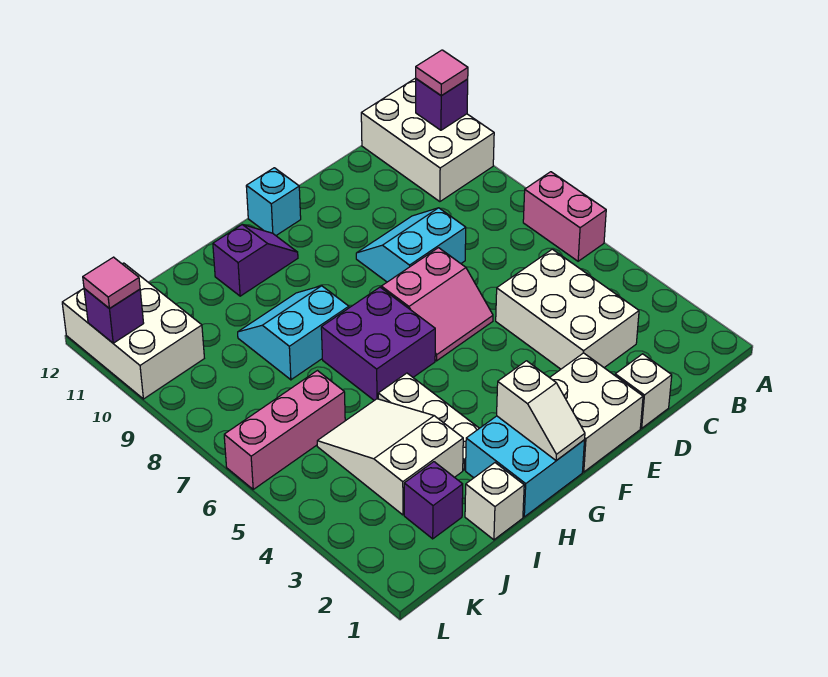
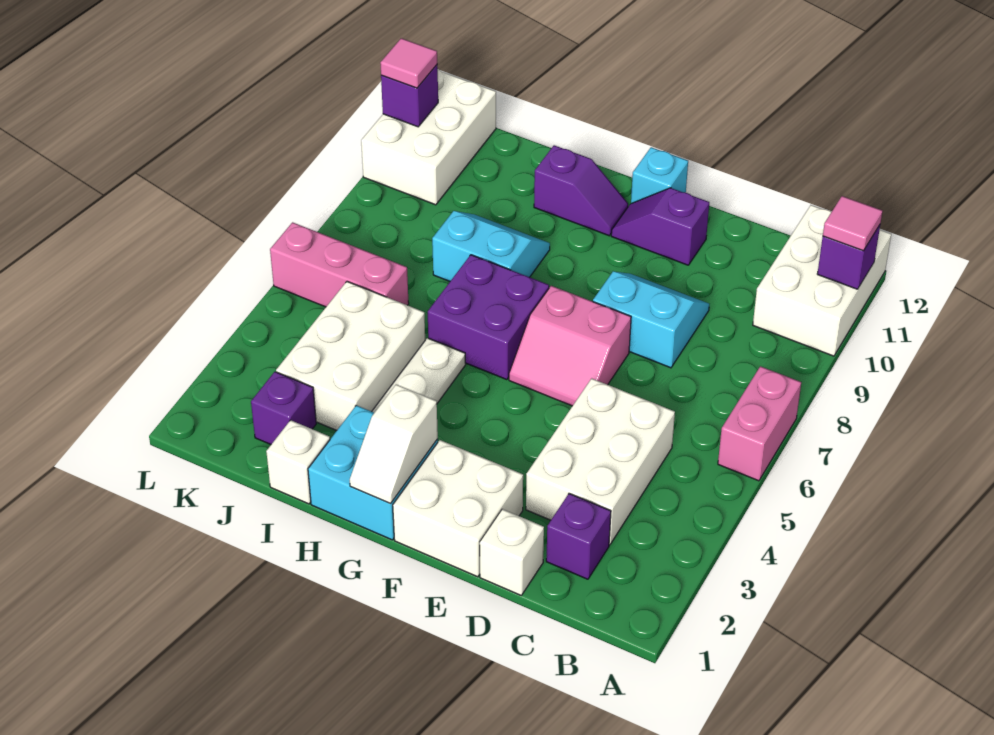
none -> purple brick C2 level 1
none -> purple slope E11:F11 level 1 top E
white slope I3:J5 level 1 top 3 -> white brick I3:J5 level 1

